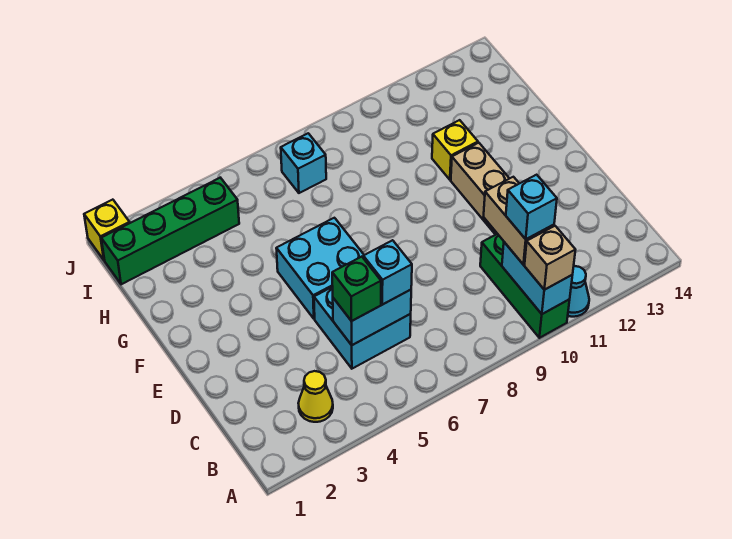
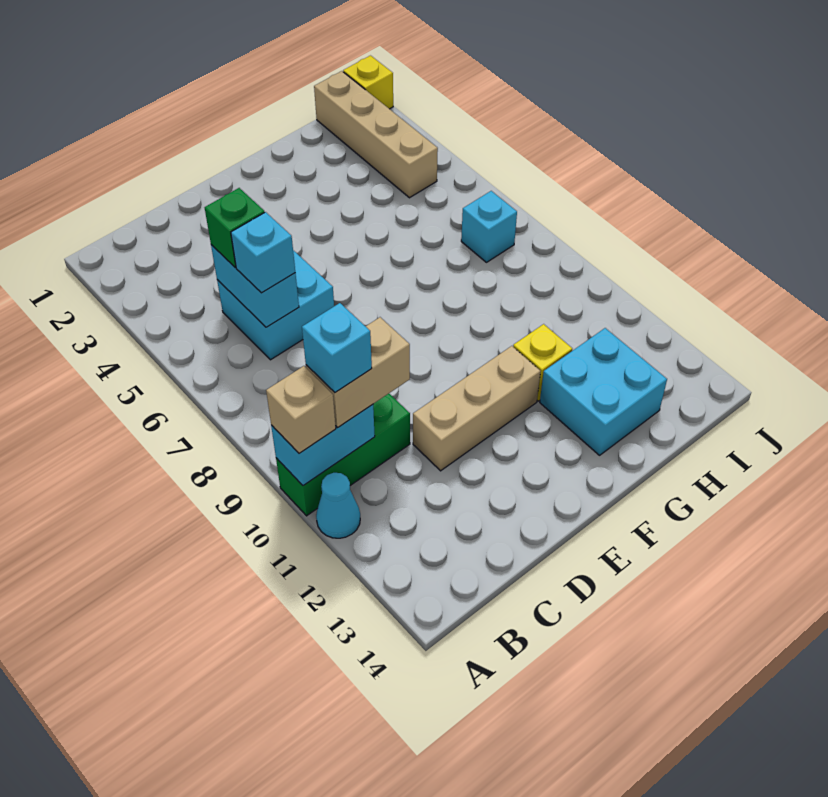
yellow cone B3 level 1 -> none
cyan brick E5:F6 level 1 -> cyan brick G12:H13 level 1
green brick I1:I4 level 1 -> tan brick I1:I4 level 1

